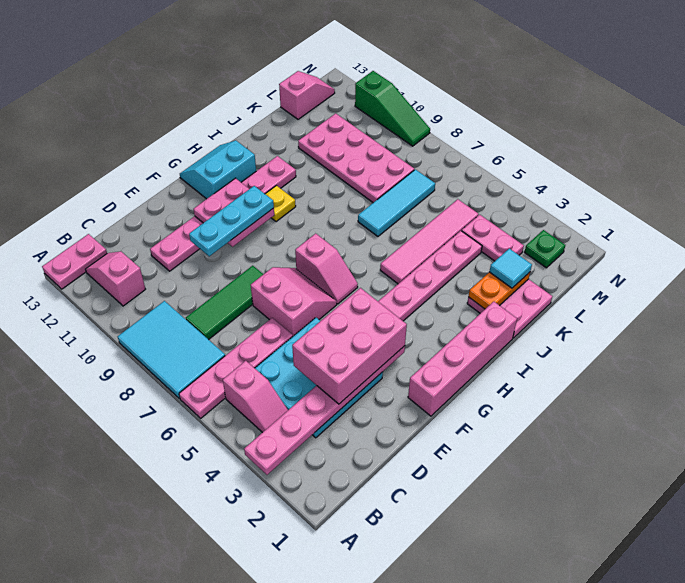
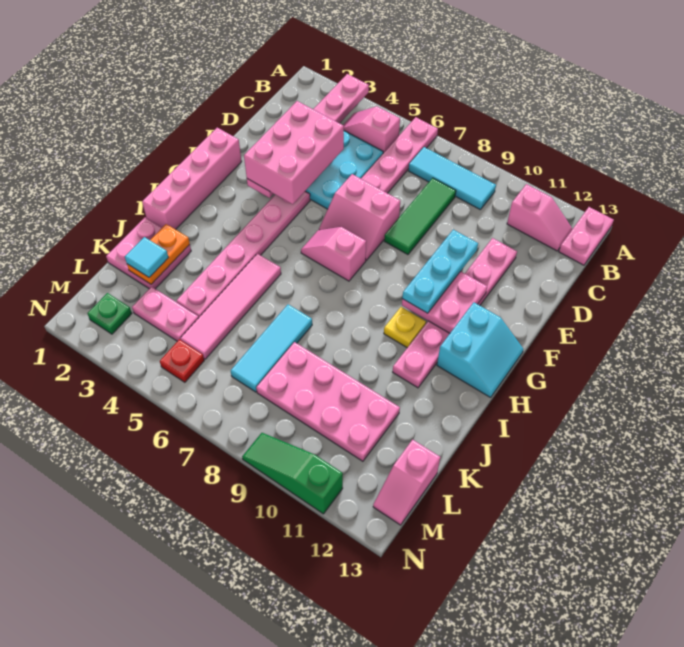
cyan tile A7:B9 level 1 -> cyan tile B7:B9 level 1
none -> red plate M5 level 1

